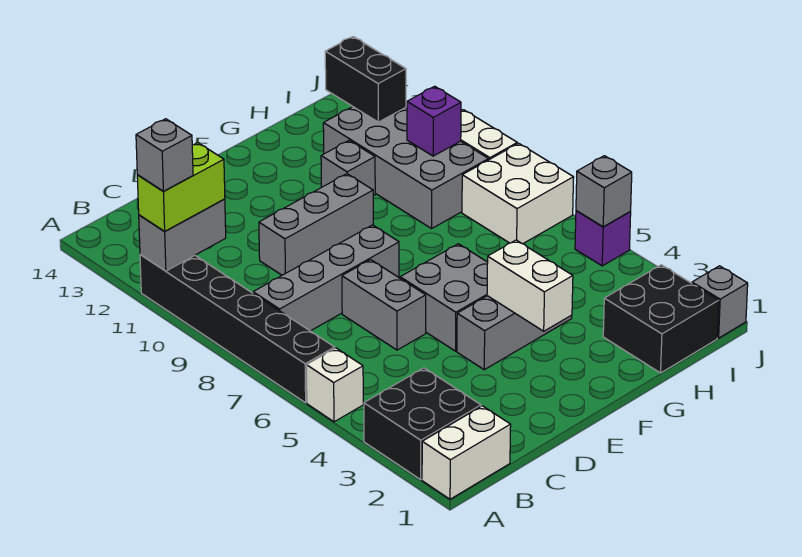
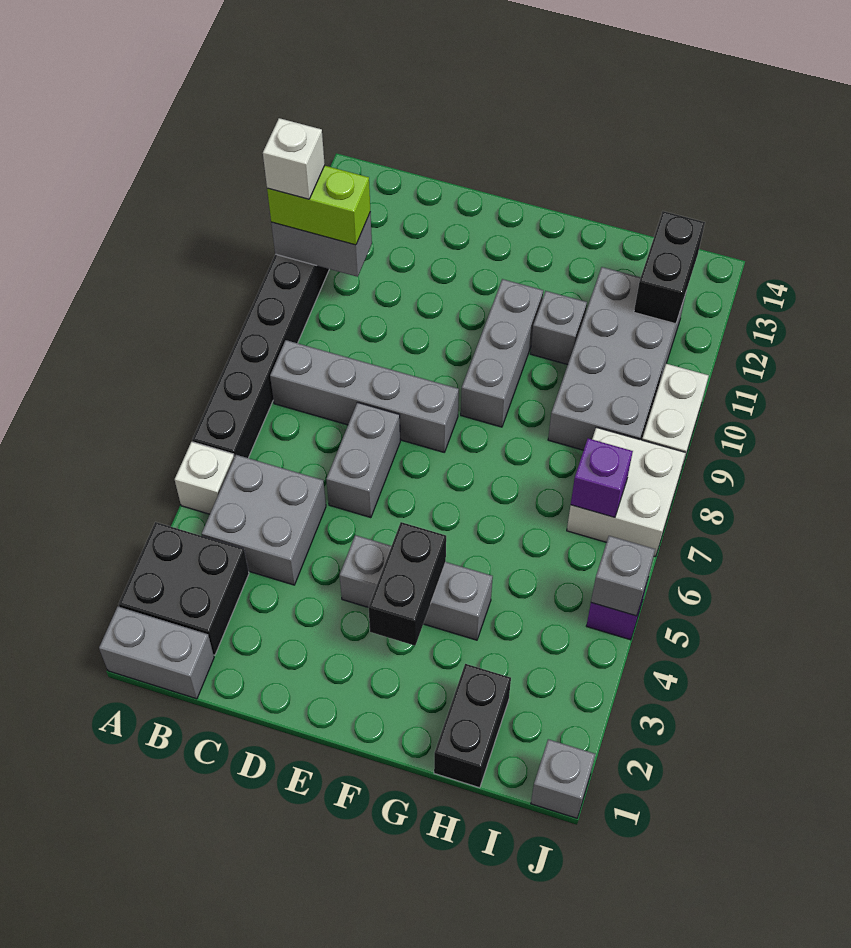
white brick A1:B1 level 1 -> grey brick A1:B1 level 1
grey brick A11 level 4 -> white brick A11 level 4
grey brick D10:F10 level 1 -> grey brick F9:F11 level 1
grey brick E5:F6 level 1 -> grey brick B4:C5 level 1
white brick F3:F4 level 2 -> black brick F3:F4 level 2
black brick H1:I2 level 1 -> black brick H1:H2 level 1
purple brick I10 level 2 -> purple brick I7 level 2

